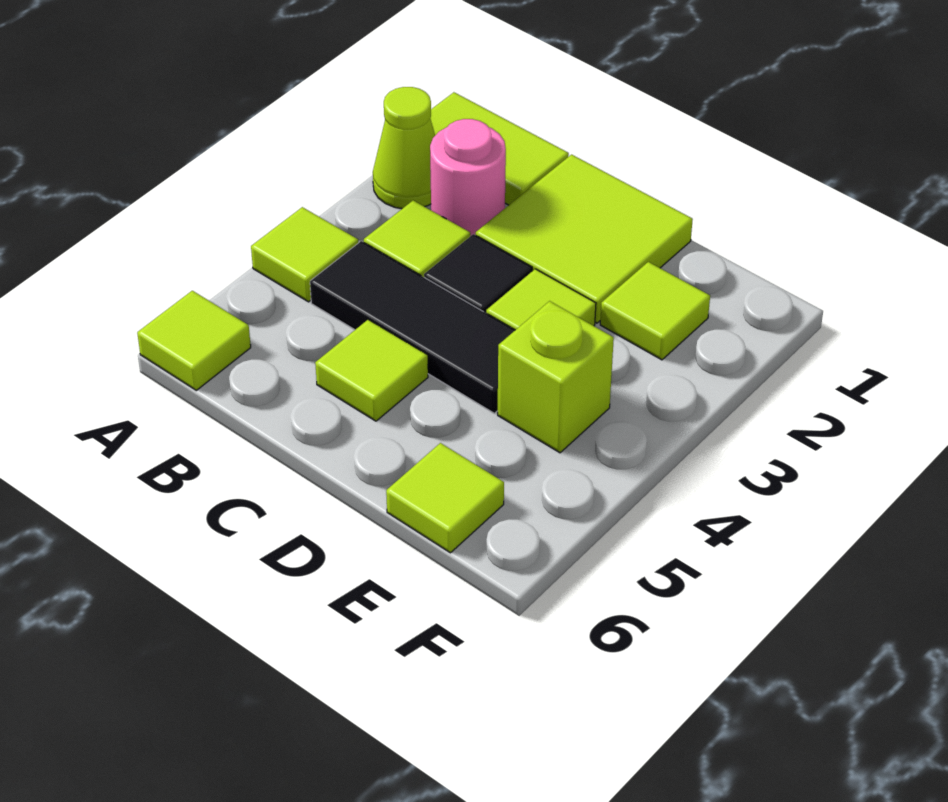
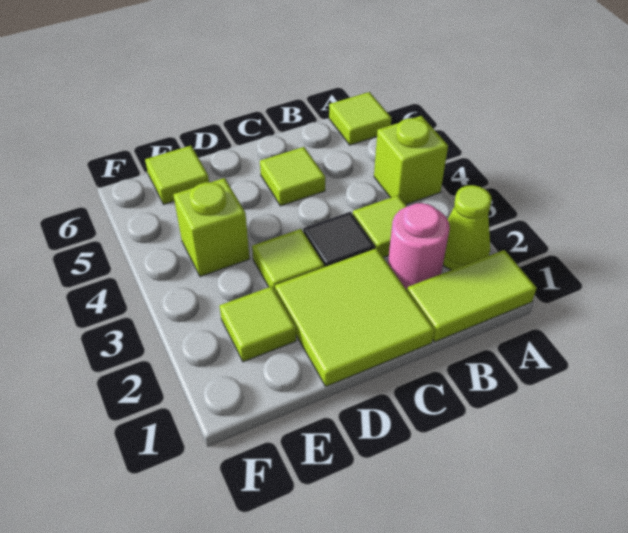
lime tile A4 level 1 -> lime brick A4 level 1
black tile B4:D4 level 1 -> none

